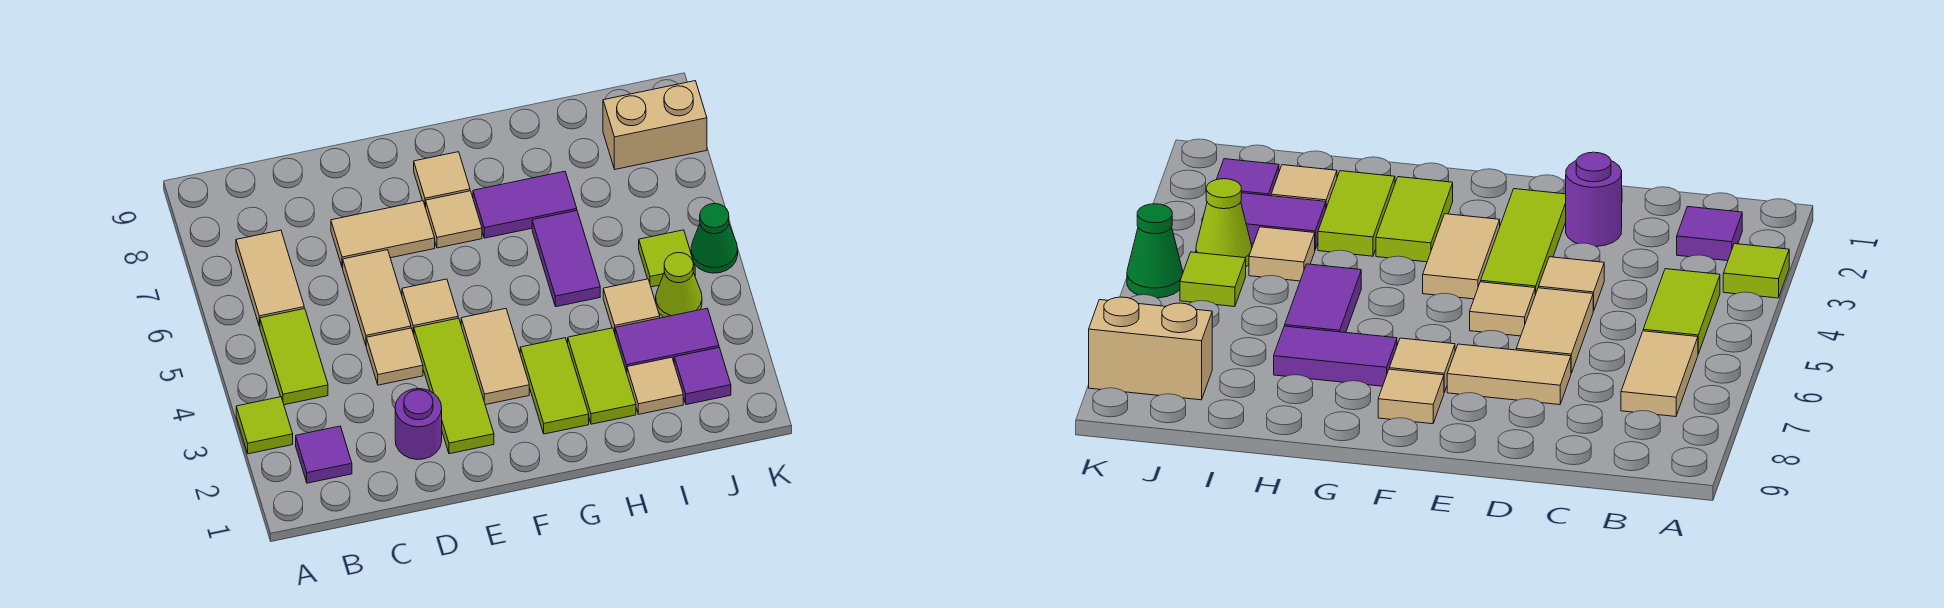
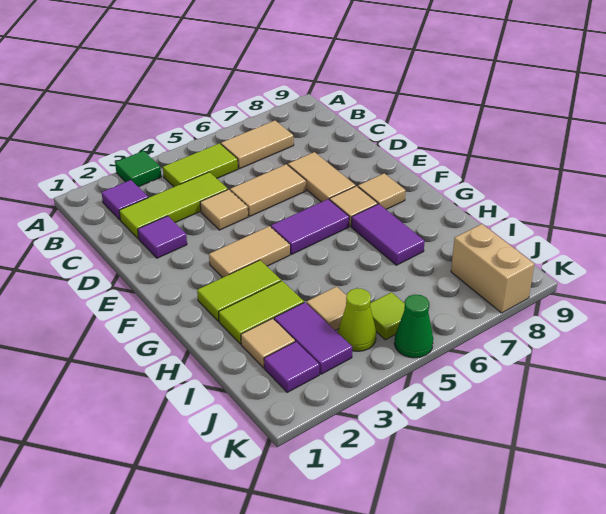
lime tile A3 level 1 -> green tile A3 level 1
purple round brick D2 level 1 -> purple tile D2 level 1
lime tile E2:E4 level 1 -> lime tile C2:C4 level 1
tan tile E5 level 1 -> none
purple tile H5:H6 level 1 -> purple tile F5:F6 level 1

